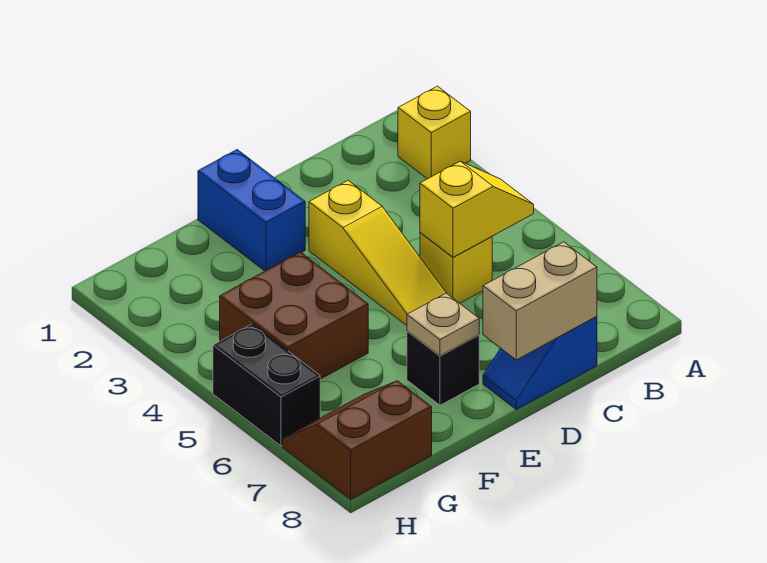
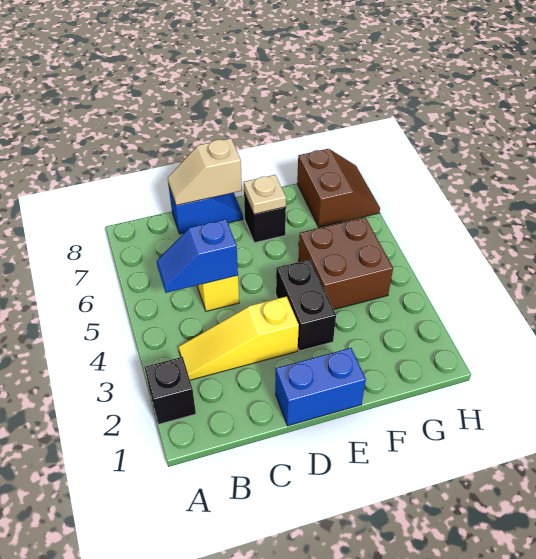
yellow brick A2 level 1 -> black brick A2 level 1
yellow slope B5:C5 level 2 top C -> blue slope B5:C5 level 2 top C
tan brick C8:D8 level 2 -> tan slope C8:D8 level 2 top D
yellow slope D3:D5 level 1 top 3 -> yellow slope B3:D3 level 1 top D
blue brick E1:E2 level 1 -> blue brick D1:E1 level 1
brown slope G7:H8 level 1 top 8 -> brown slope G7:H8 level 1 top G
black brick H5:H6 level 1 -> black brick E3:E4 level 1

